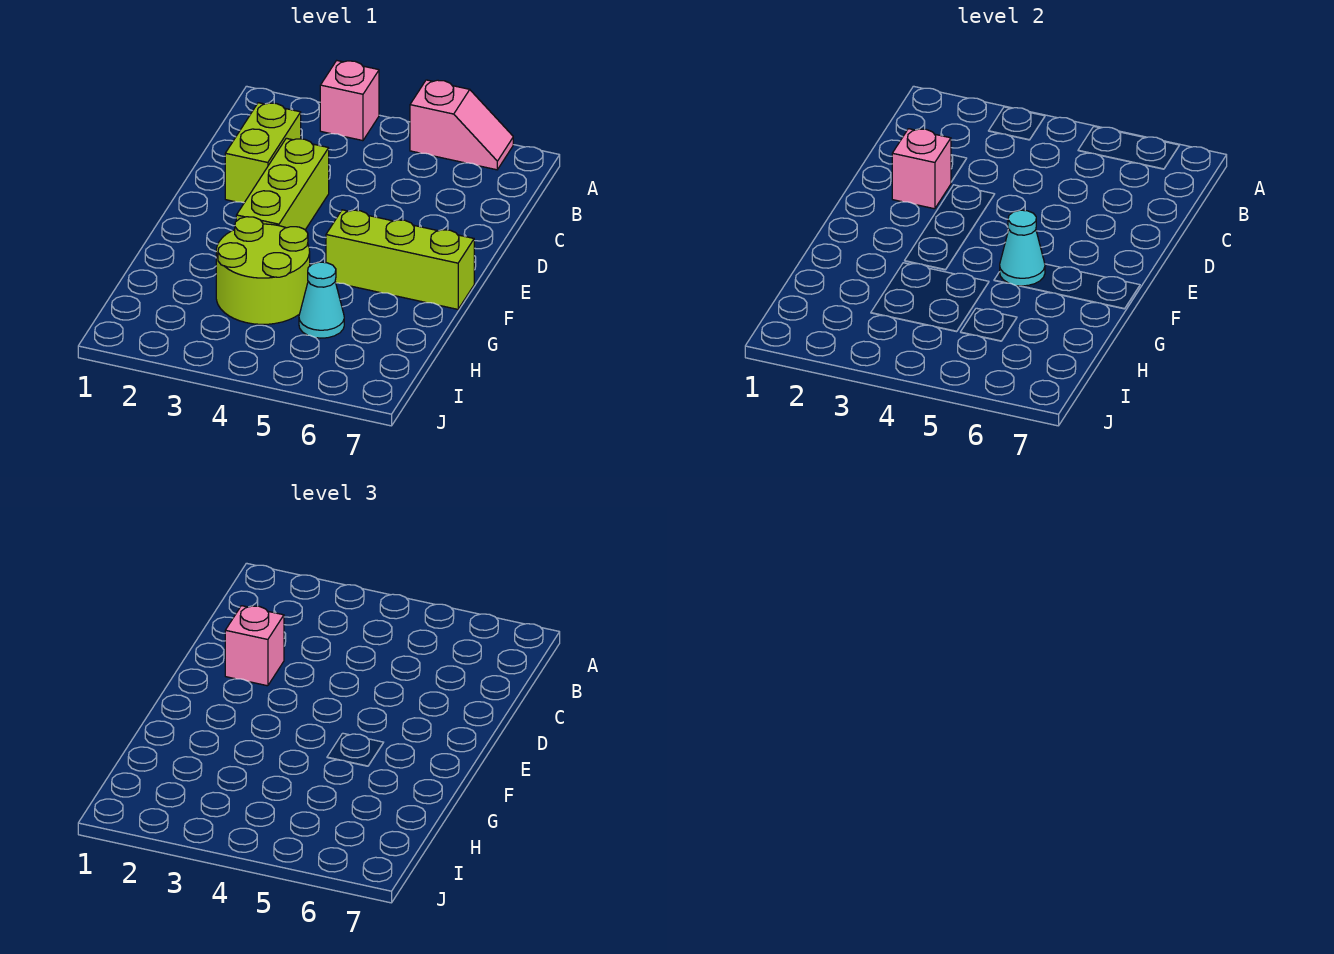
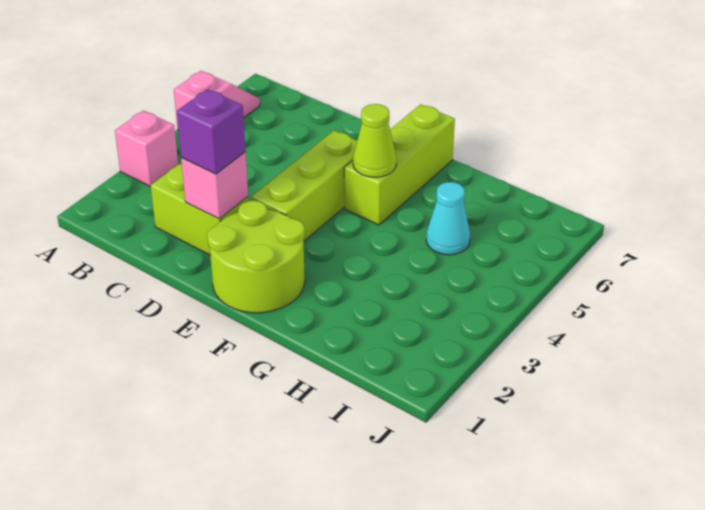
pink brick D2 level 3 -> purple brick D2 level 3
lime brick D3:F3 level 1 -> lime brick E3:E5 level 1
cyan cone F5 level 2 -> lime cone F5 level 2
lime round brick G3:H4 level 1 -> lime round brick E1:F2 level 1

